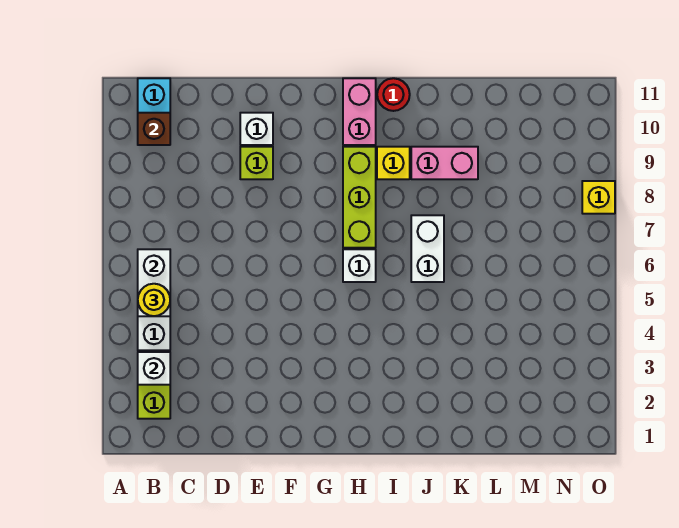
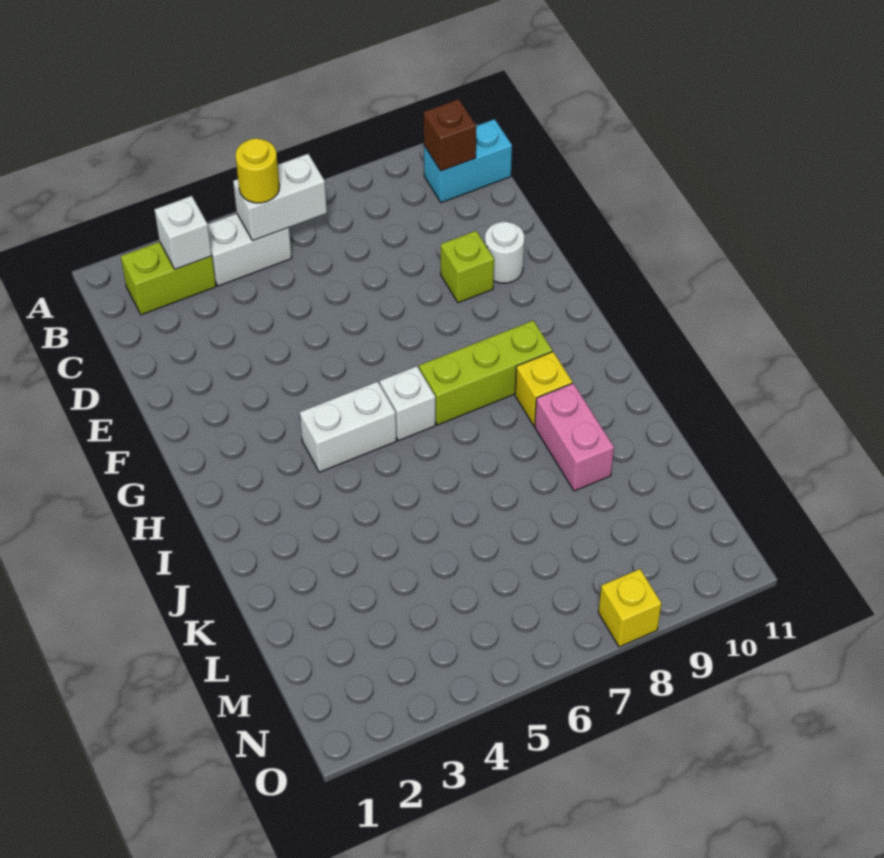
white brick E10 level 1 -> white round brick E10 level 1
pink brick H10:H11 level 1 -> none
red round brick I11 level 1 -> none
white brick J6:J7 level 1 -> white brick H4:H5 level 1

